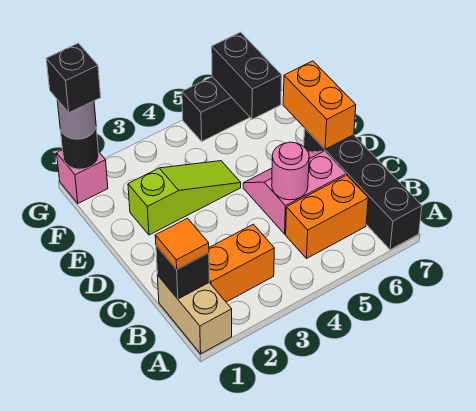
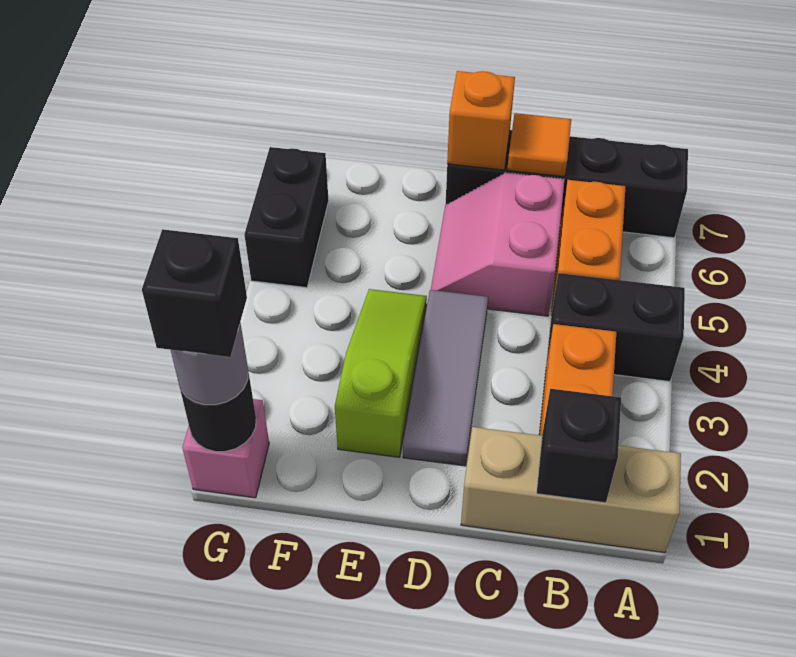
tan brick A1:B1 level 1 -> tan brick A1:C1 level 1
orange tile B1 level 3 -> orange tile C7 level 2
pink round brick C5 level 2 -> none
none -> grey tile D2:D4 level 1
orange brick D7:E7 level 2 -> orange brick D7 level 2
black brick F6:G6 level 2 -> black brick A4:B4 level 1

